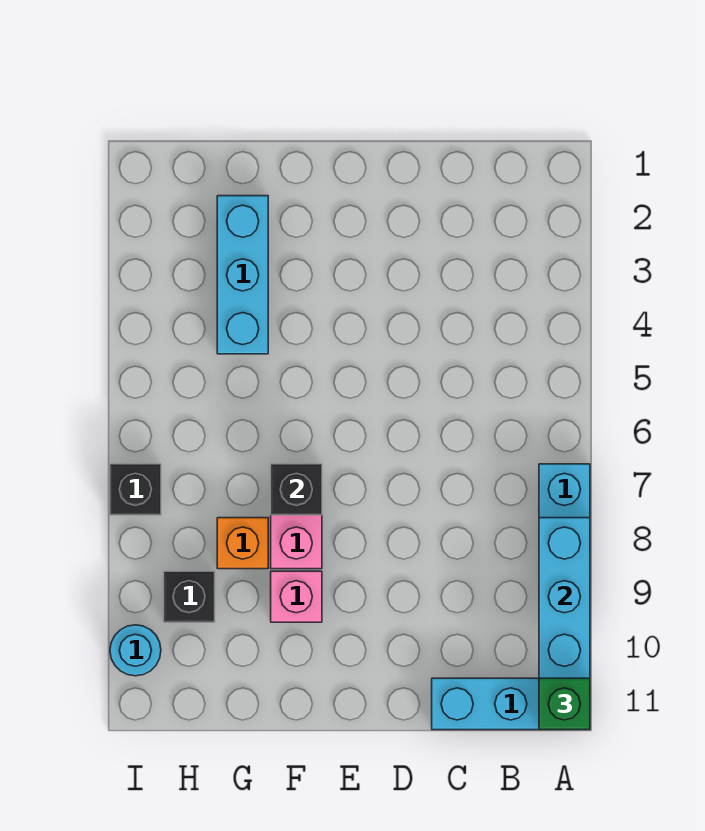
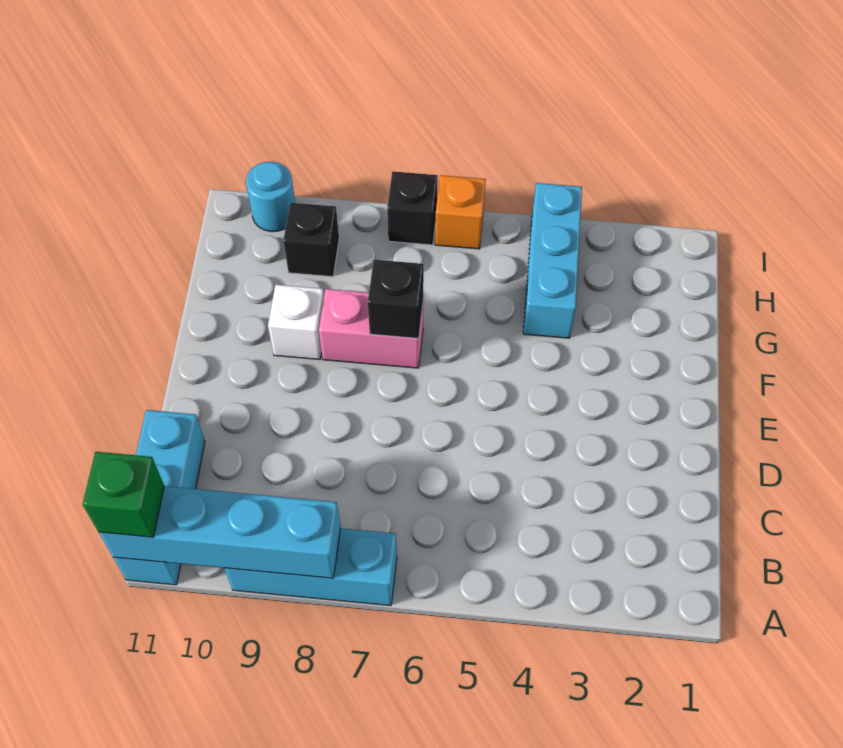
pink brick F9 level 1 -> white brick F9 level 1
cyan brick G2:G4 level 1 -> cyan brick G4:I4 level 1
orange brick G8 level 1 -> orange brick I6 level 1

